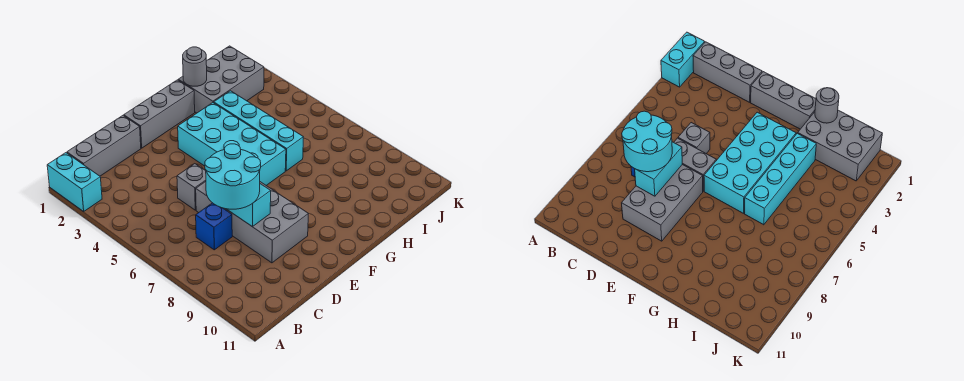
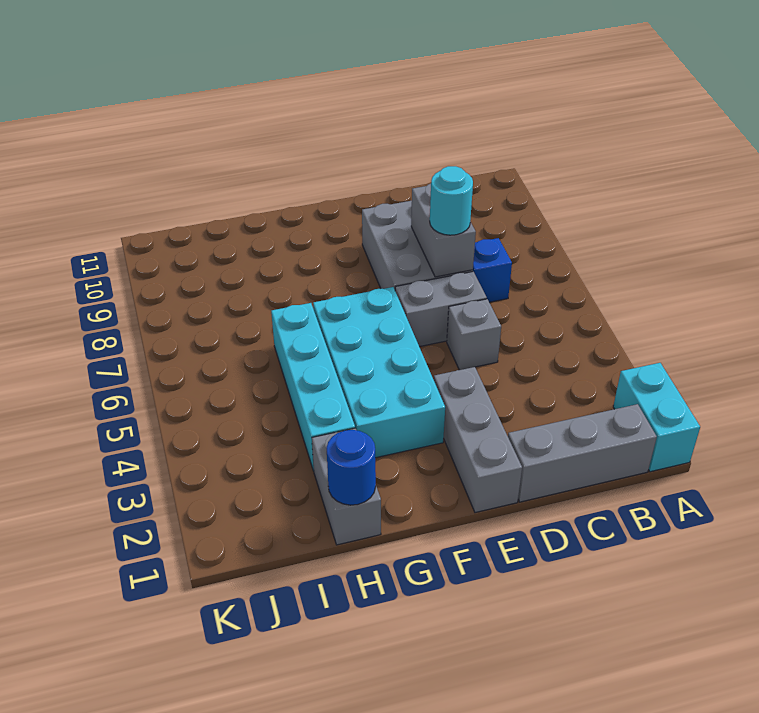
cyan round brick C7:D8 level 3 -> cyan round brick D7 level 3
cyan brick D7:D8 level 2 -> grey brick D7:D8 level 2
grey brick E1:G1 level 1 -> grey brick E1:E3 level 1
grey brick H1:J2 level 1 -> grey brick H1:H2 level 1
grey round brick H1 level 2 -> blue round brick H1 level 2

